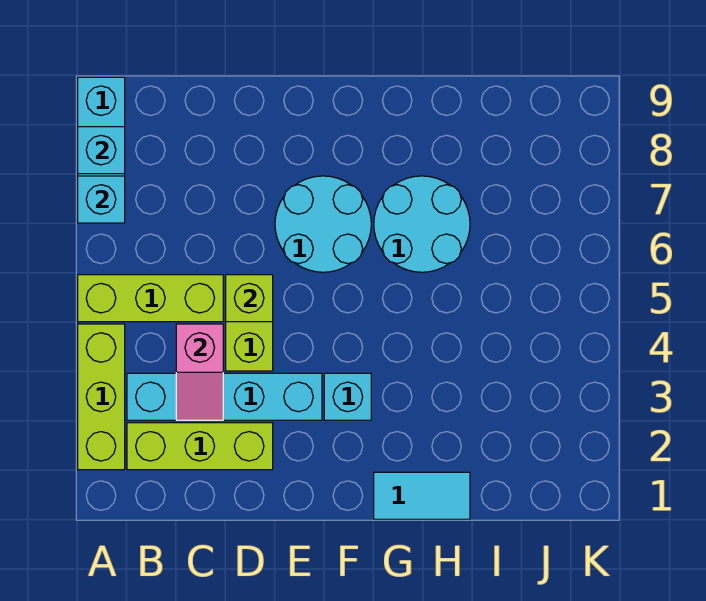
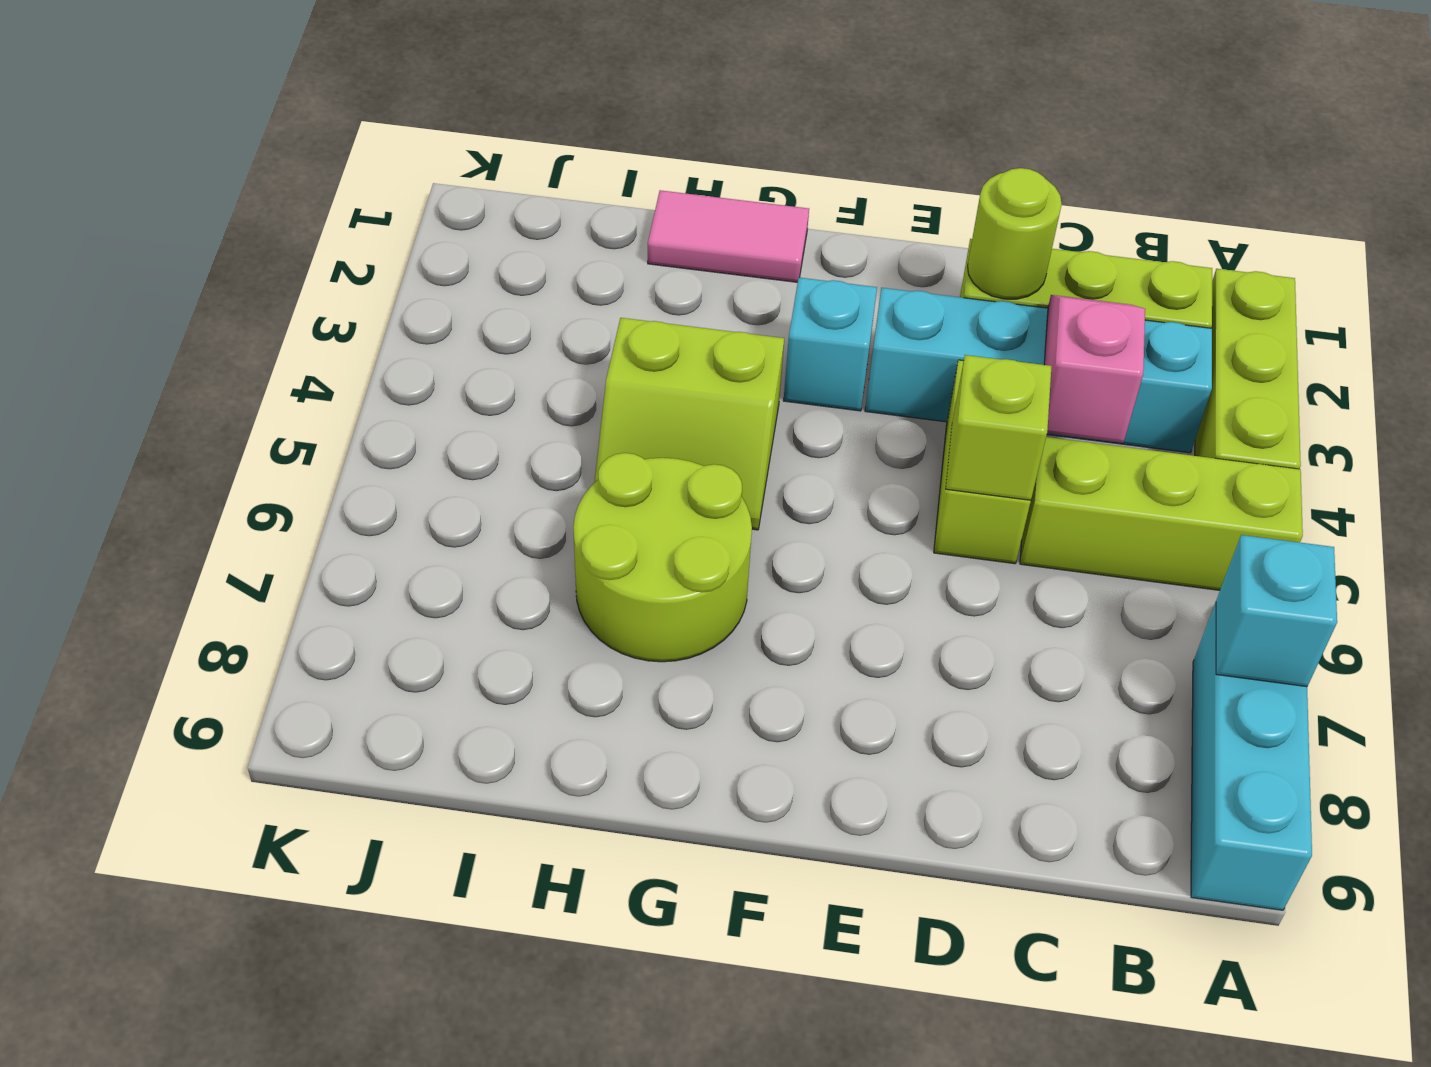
cyan brick A8 level 2 -> none
none -> lime round brick D2 level 2
cyan round brick E6:F7 level 1 -> none
cyan tile G1:H1 level 1 -> pink tile G1:H1 level 1
none -> lime slope G4:H5 level 1 top 4
cyan round brick G6:H7 level 1 -> lime round brick G6:H7 level 1

